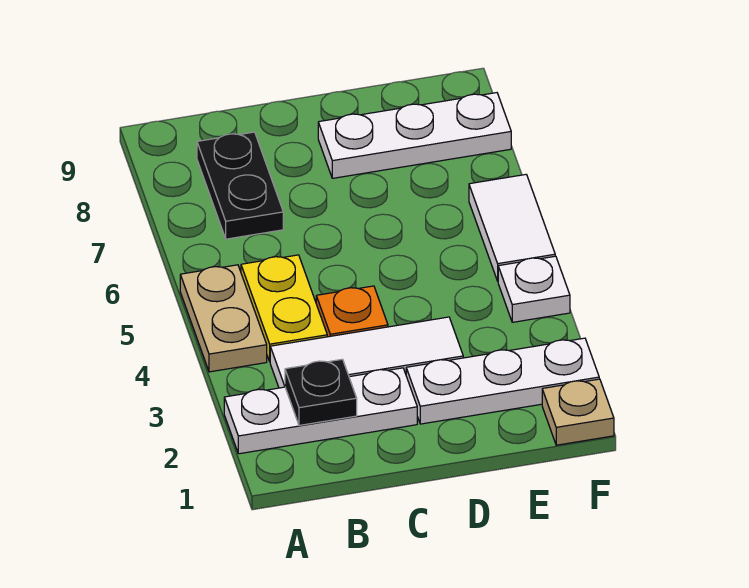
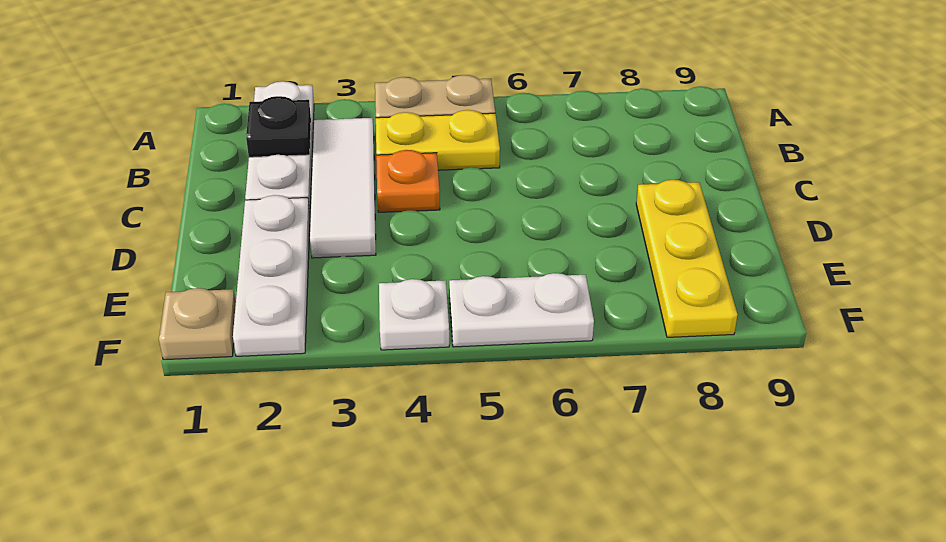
black plate B7:B8 level 1 -> none
white plate D8:F8 level 1 -> yellow plate D8:F8 level 1
white tile F5:F6 level 1 -> white plate F5:F6 level 1

